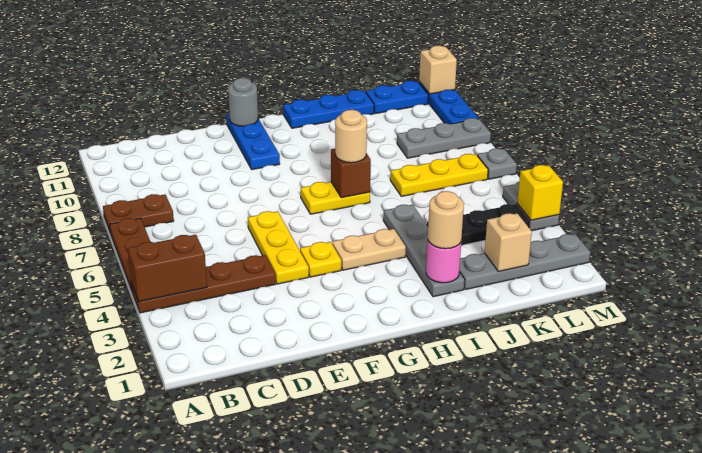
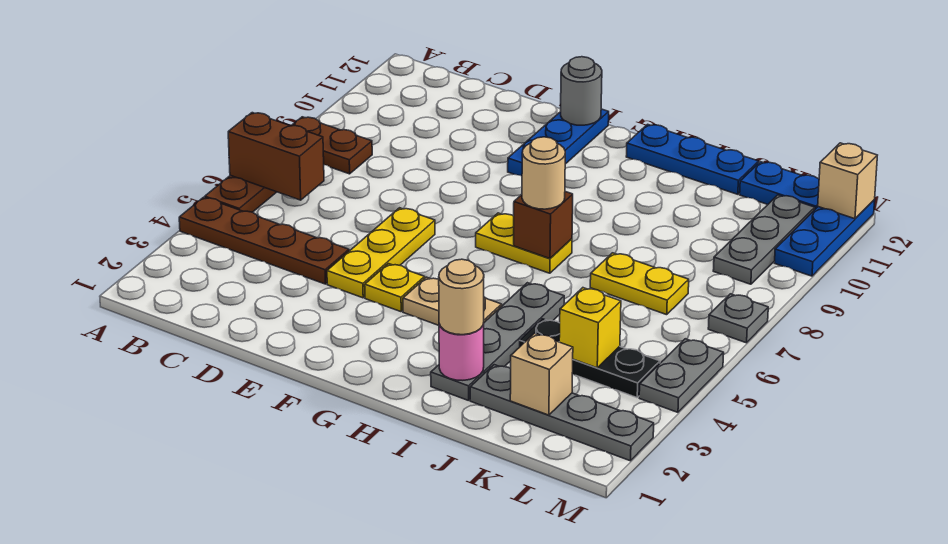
brown brick A4:B4 level 2 -> brown brick A6:B6 level 2
yellow plate J7:L7 level 1 -> yellow plate J7:K7 level 1
grey plate K9:M9 level 1 -> grey plate L9:L11 level 1
yellow brick M4 level 2 -> yellow brick K4 level 2

